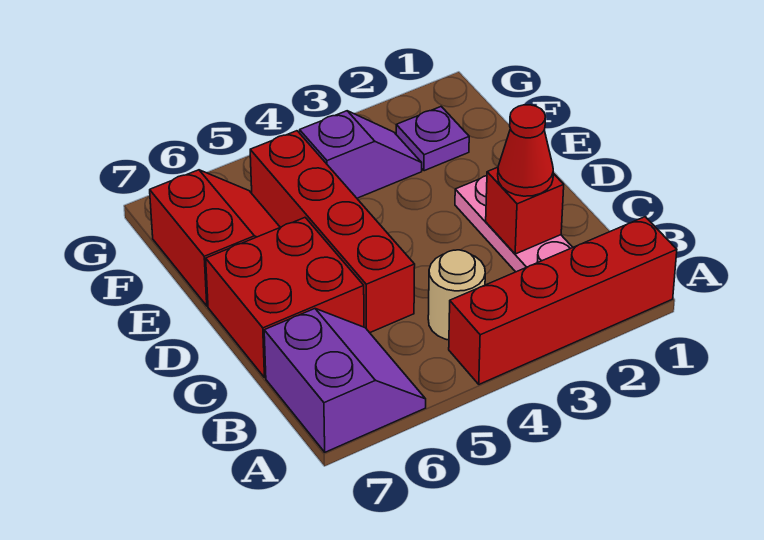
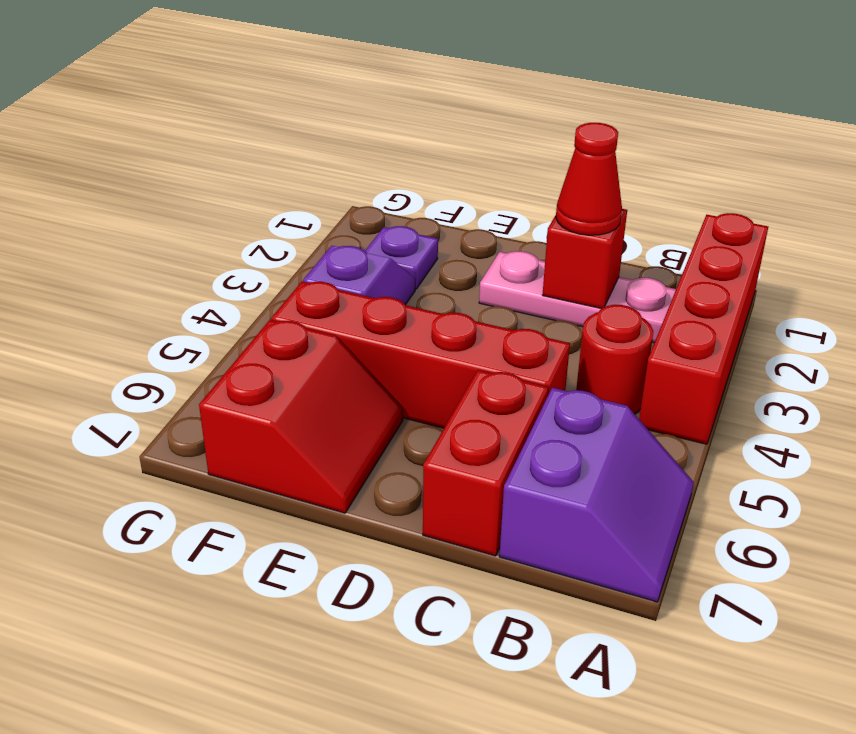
purple slope A6:B7 level 1 top 7 -> purple slope A6:B7 level 1 top B
tan round brick B4 level 1 -> red round brick B4 level 1
red brick C6:D7 level 1 -> red brick C6:C7 level 1
red slope E6:F7 level 1 top 7 -> red slope E6:F7 level 1 top F

